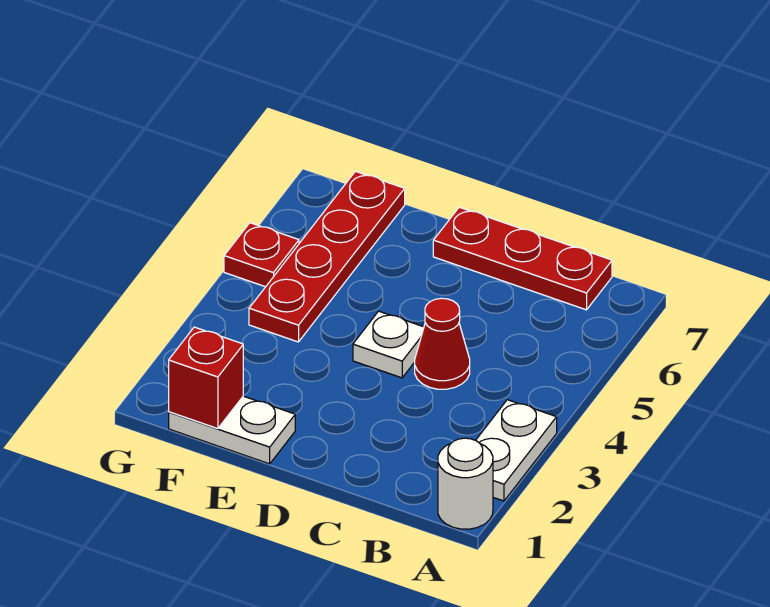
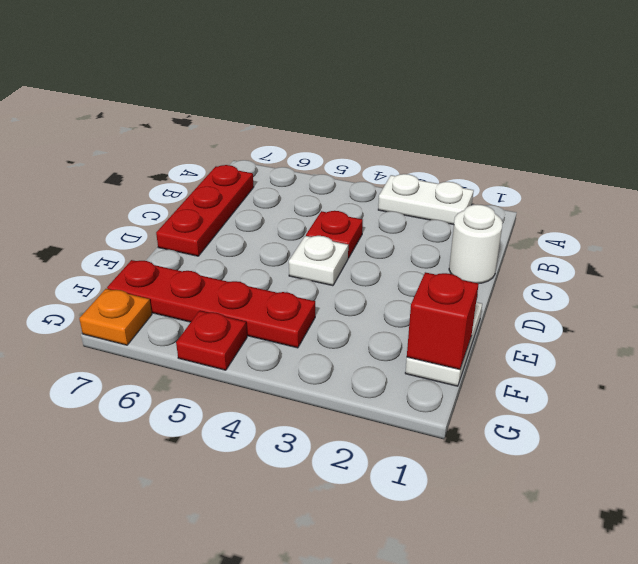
white round brick A1 level 1 -> white round brick C1 level 1
red cone C4 level 1 -> red plate C4 level 1
none -> orange plate G7 level 1

